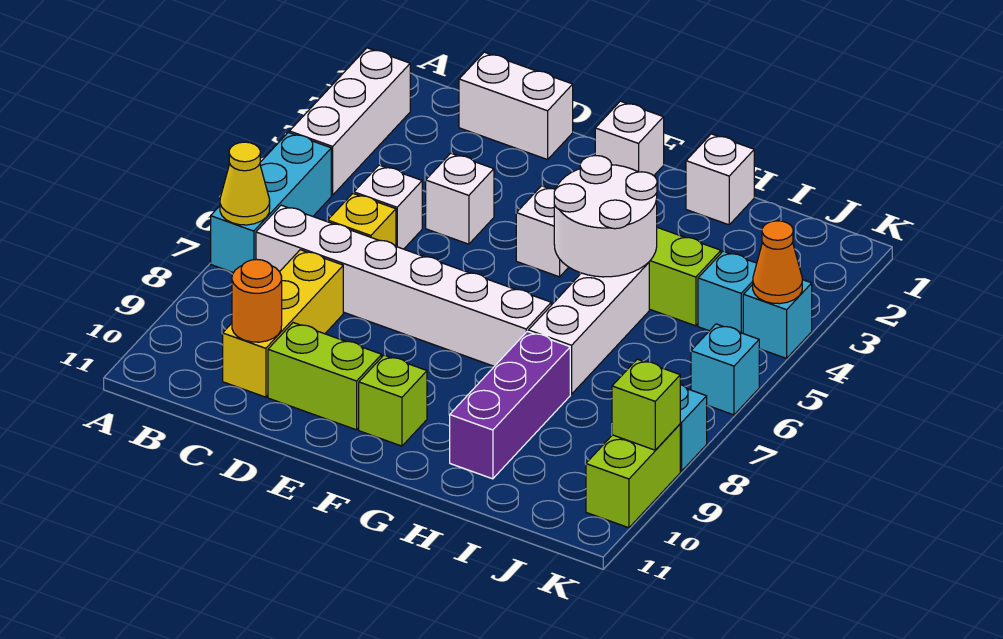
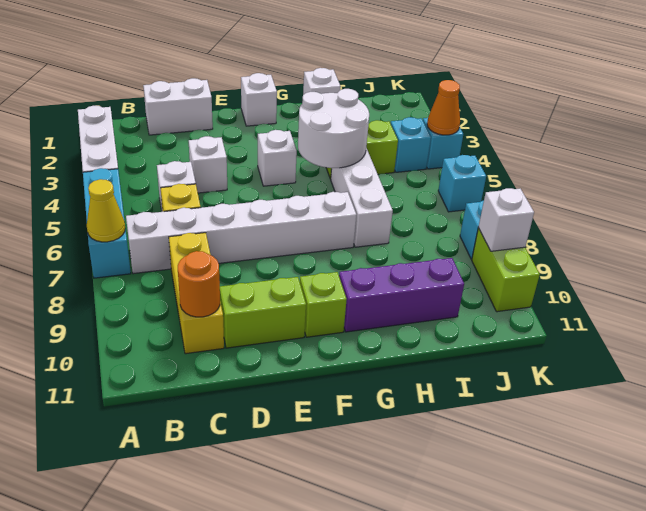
purple brick H8:H10 level 1 -> purple brick G10:I10 level 1
lime brick K9 level 2 -> white brick K9 level 2

